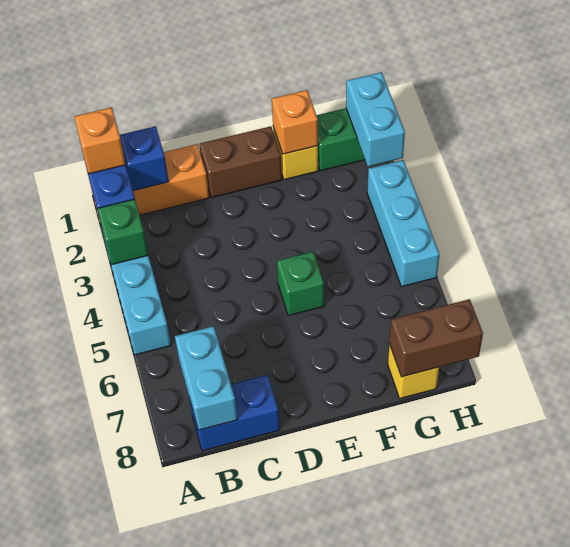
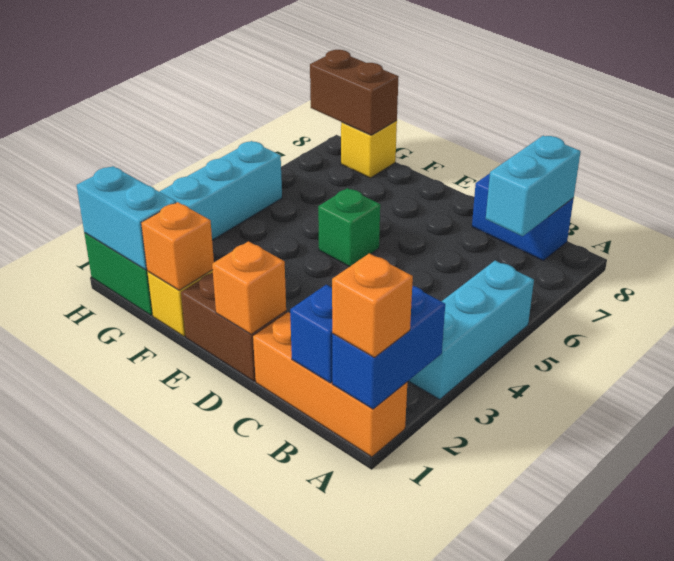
green brick A3 level 2 -> none
none -> orange brick D1 level 2
cyan brick H1:H2 level 2 -> cyan brick G1:H1 level 2

